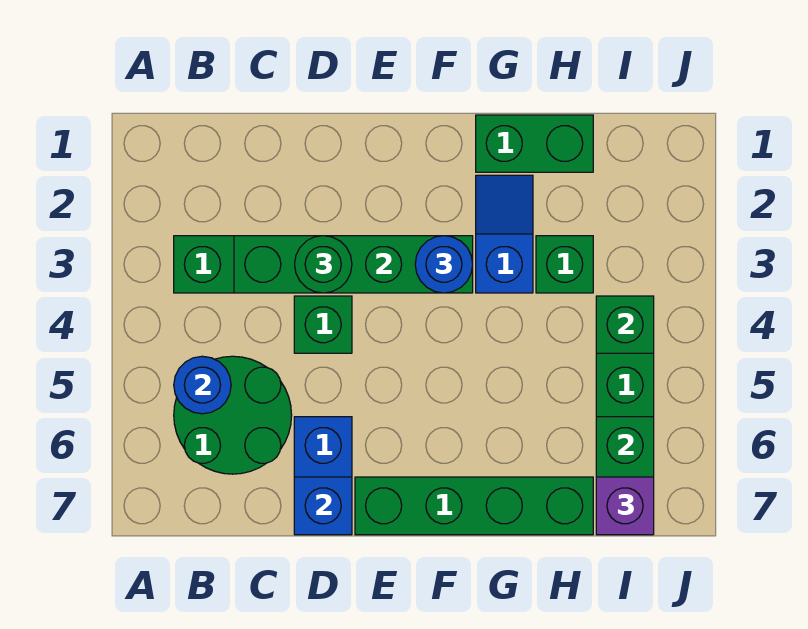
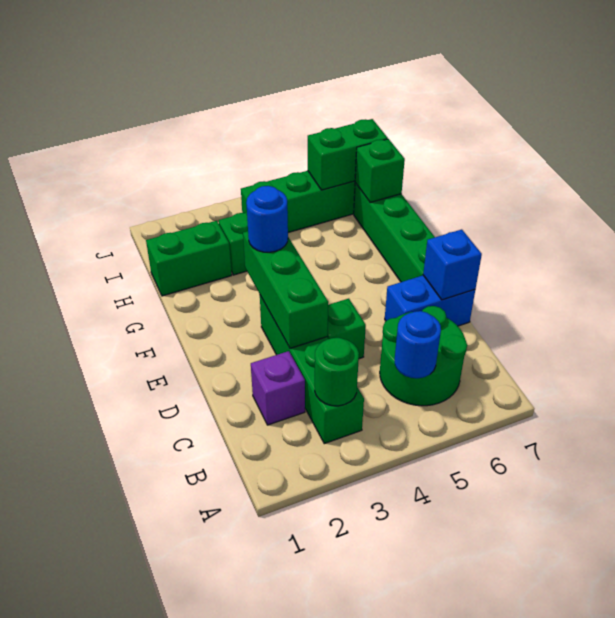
green brick C3:F3 level 2 -> green brick D3:F3 level 2
green round brick D3 level 3 -> green round brick B3 level 2
green brick G1:H1 level 1 -> green brick H1:H2 level 1
blue slope G2:G3 level 1 top 3 -> none
green brick I4 level 2 -> green brick H7 level 2
purple brick I7 level 3 -> purple brick C2 level 1

